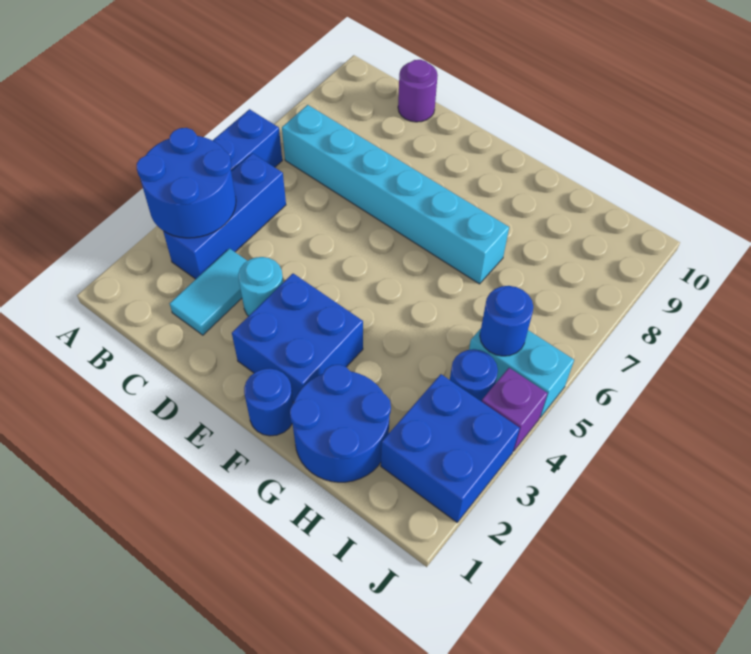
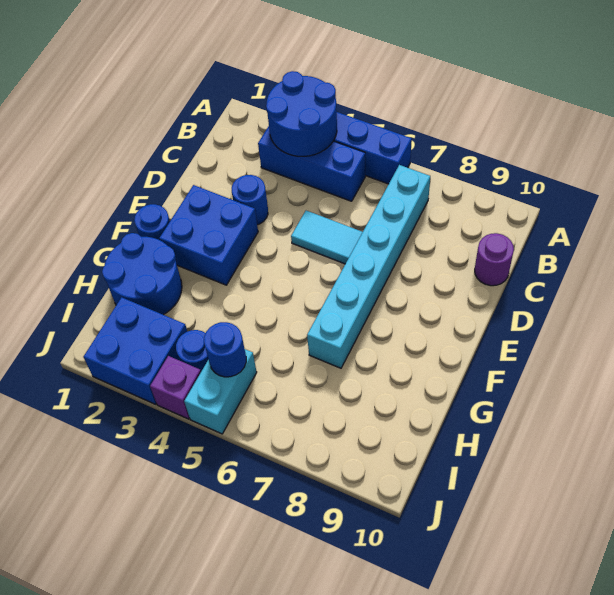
cyan tile C2:C3 level 1 -> cyan tile D5:D6 level 1
cyan round brick D3 level 1 -> blue round brick D3 level 1

